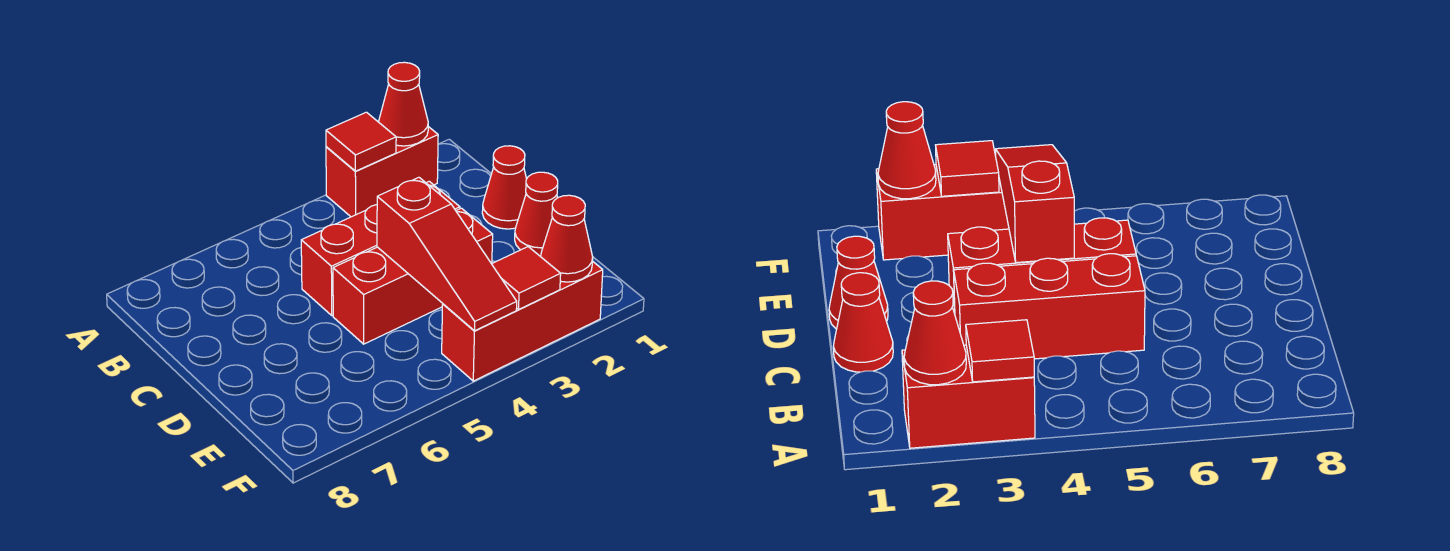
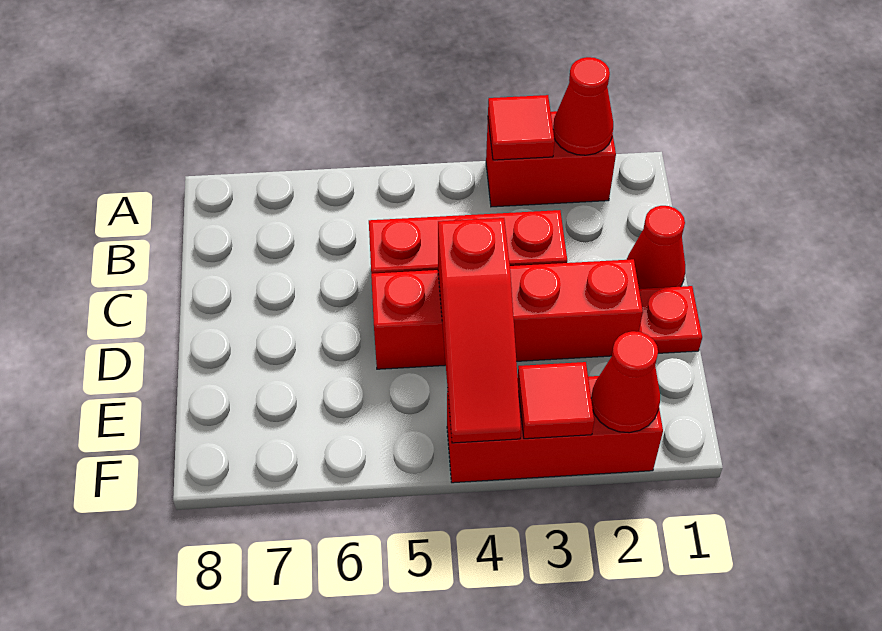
red cone D1 level 1 -> red plate D1 level 1
red brick D3:D5 level 1 -> red brick D2:D5 level 1

